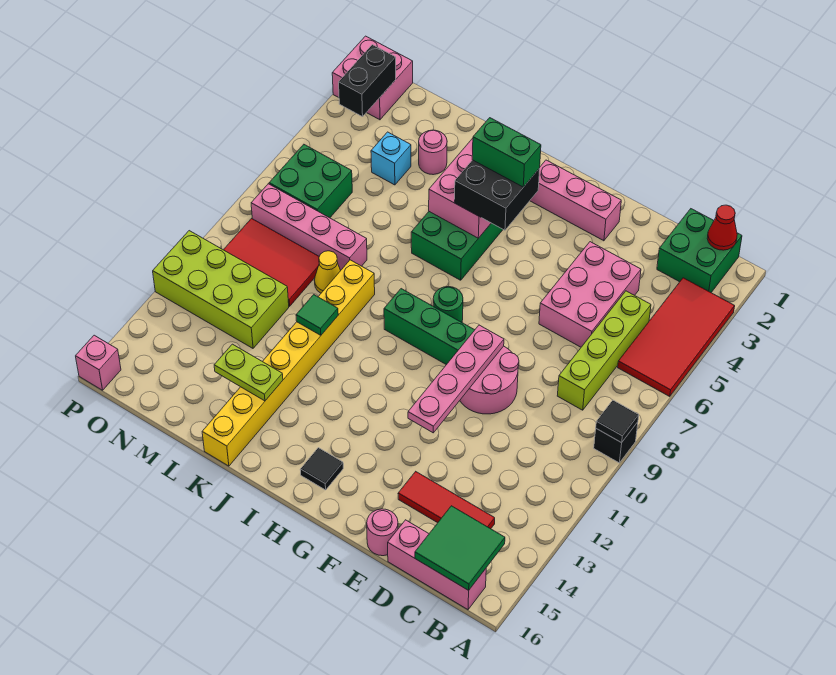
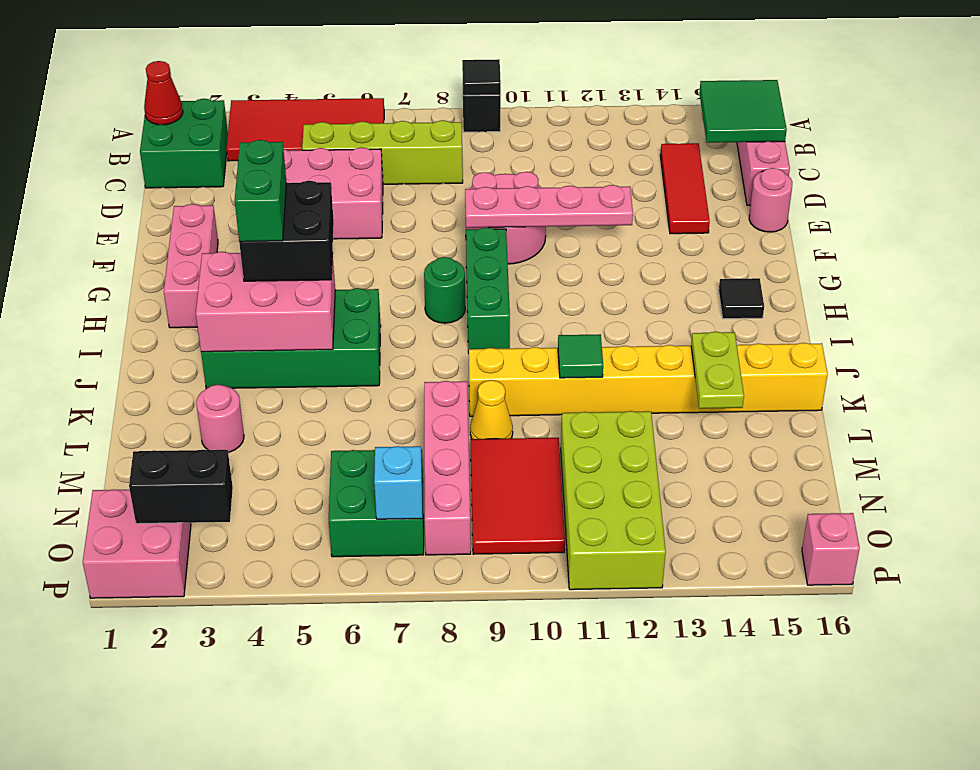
cyan brick M4 level 1 -> cyan brick O7 level 2

